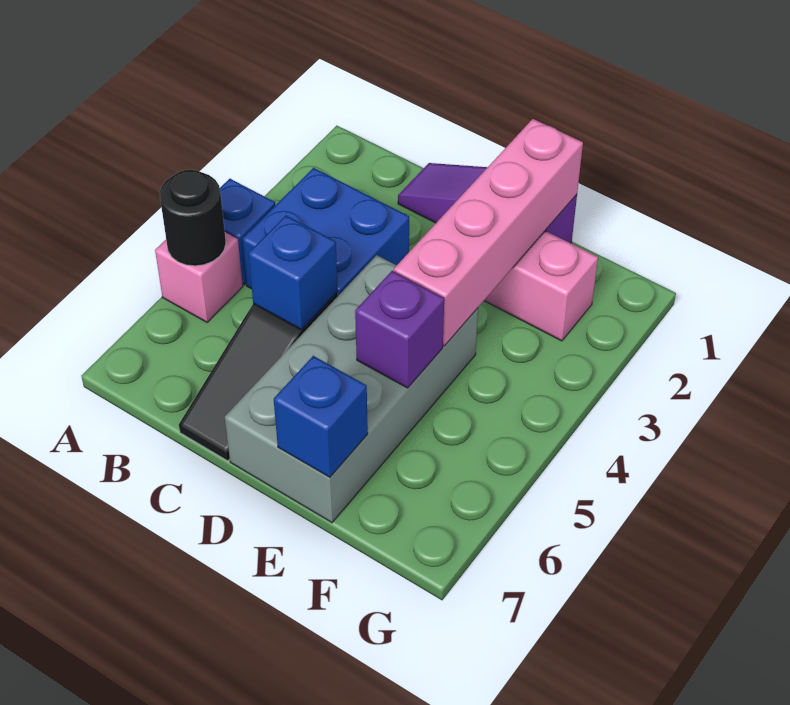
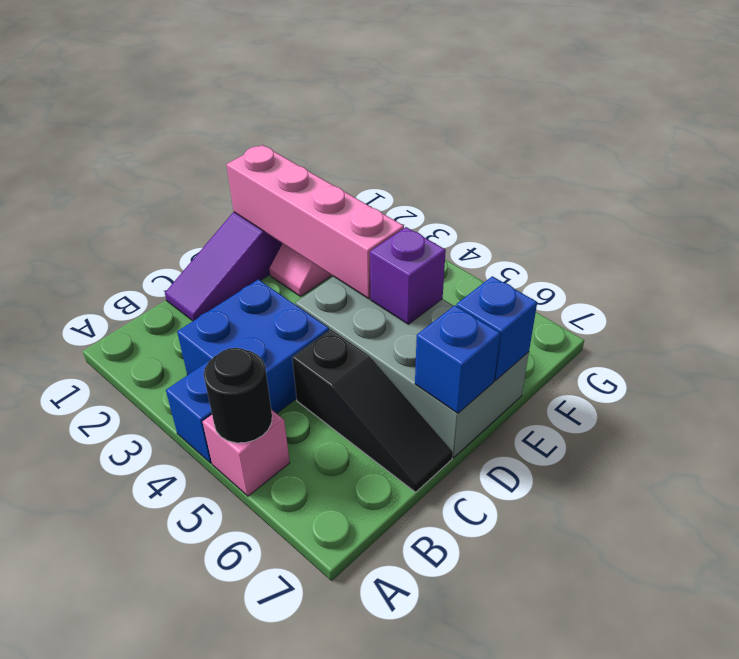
blue brick C5 level 2 -> blue brick D7 level 2

